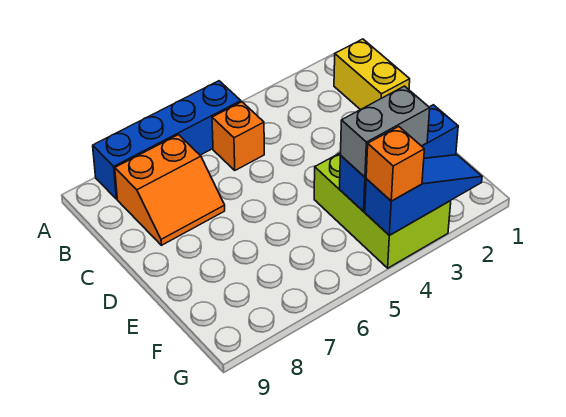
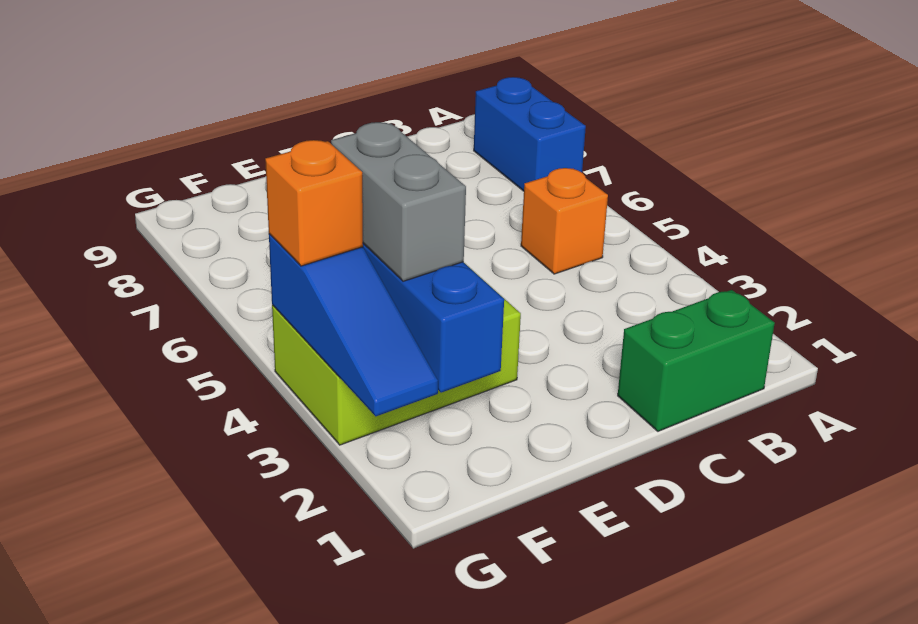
blue brick A5:A8 level 1 -> blue brick A7:A8 level 1
yellow brick B1:C1 level 1 -> green brick B1:C1 level 1
orange slope B7:C8 level 1 top B -> none

